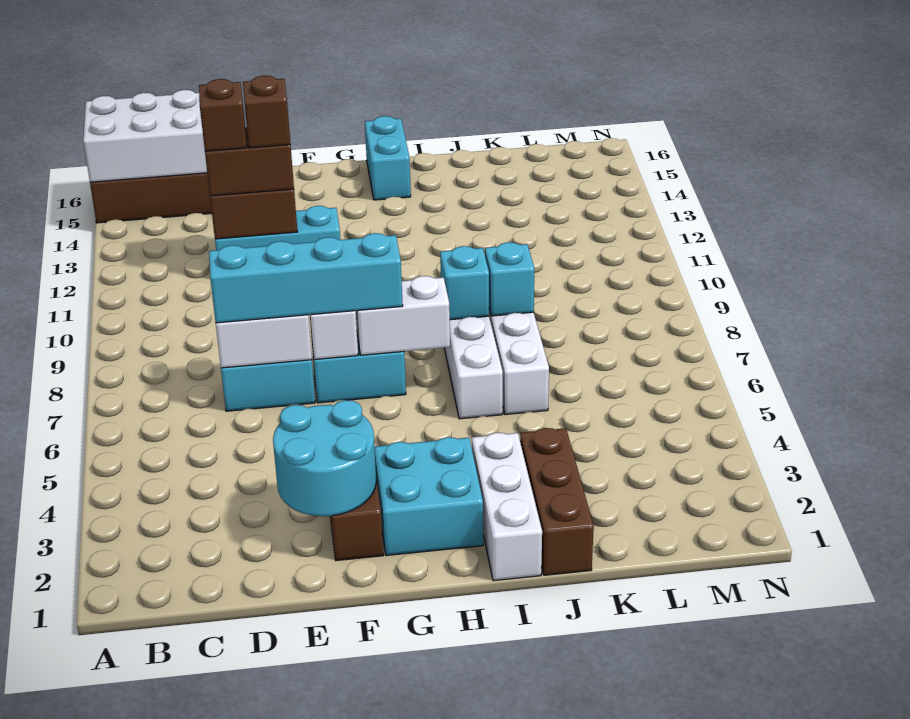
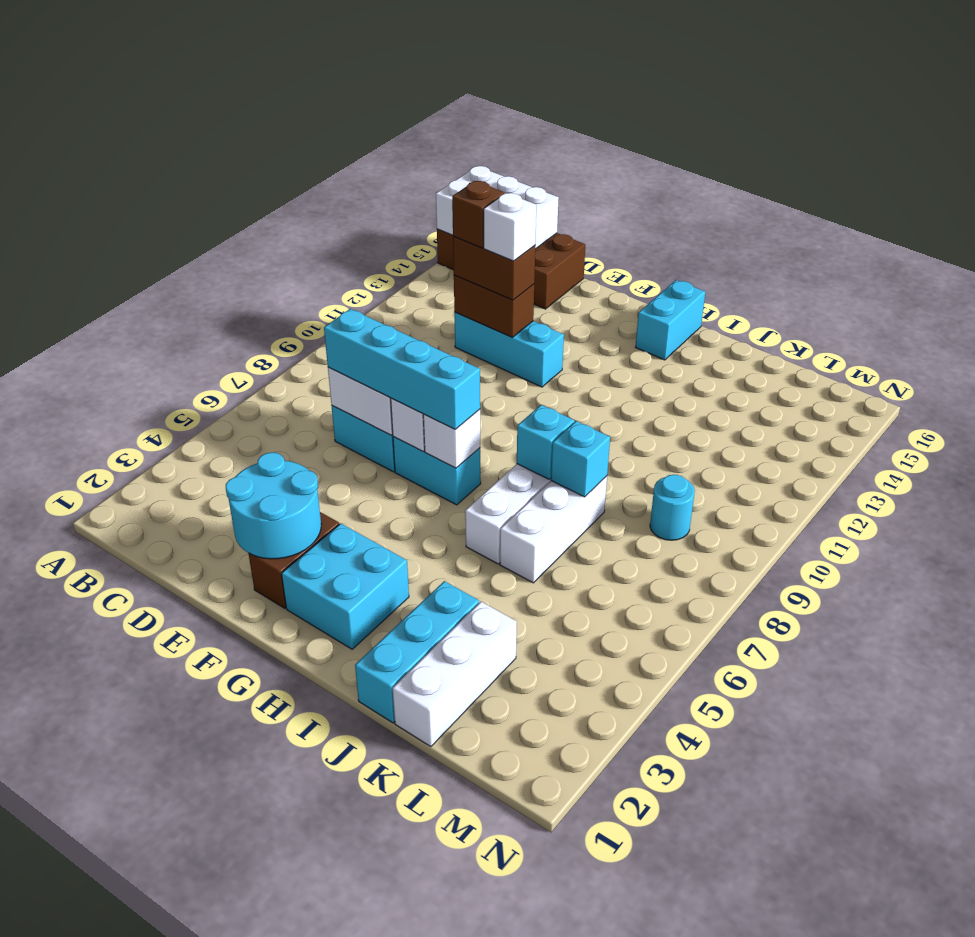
brown brick E12 level 4 -> white brick E12 level 4
white brick G7:H7 level 2 -> white brick G7 level 2
white brick I1:I3 level 1 -> white brick K1:K3 level 1
brown brick J1:J3 level 1 -> cyan brick J1:J3 level 1
none -> cyan round brick L9 level 1

